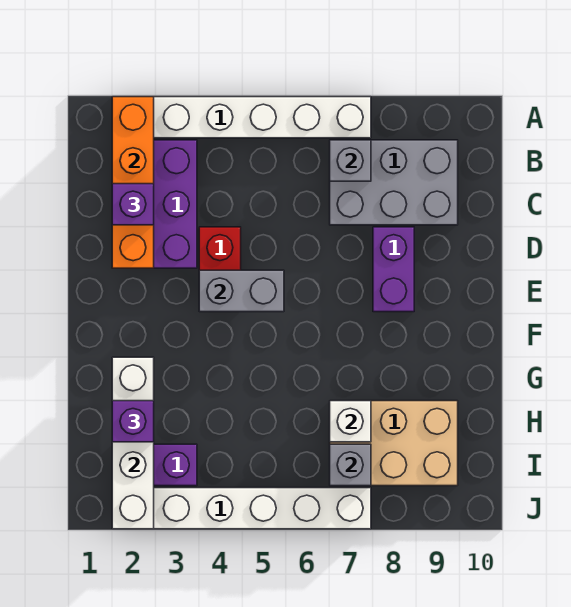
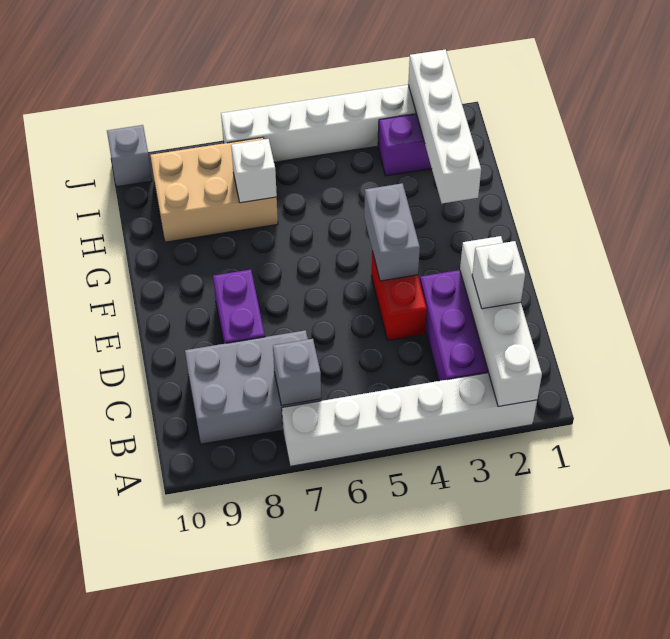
orange brick A2:D2 level 2 -> white brick A2:D2 level 2
purple brick C2 level 3 -> white brick C2 level 3
grey brick E4:E5 level 2 -> grey brick E4:F4 level 2
purple brick H2 level 3 -> none
grey brick I7 level 2 -> grey brick J10 level 1

